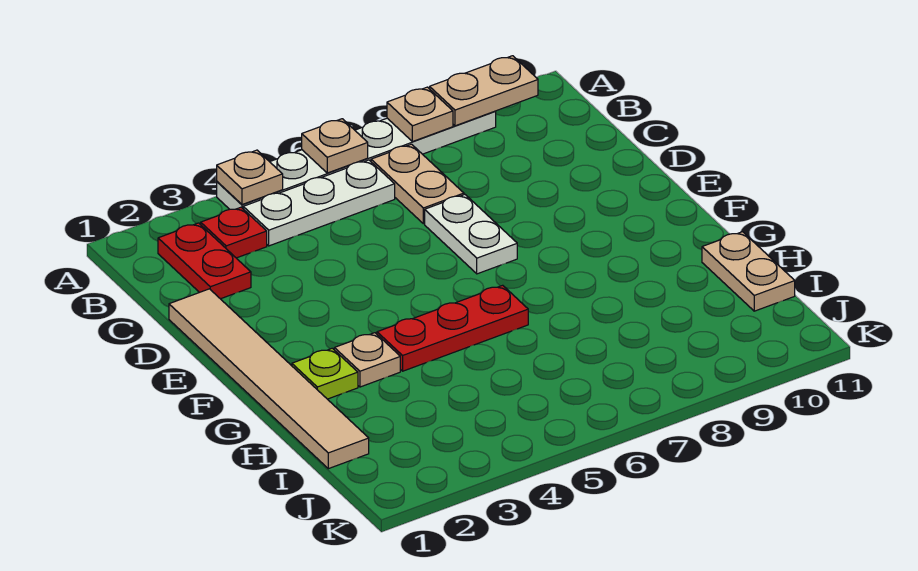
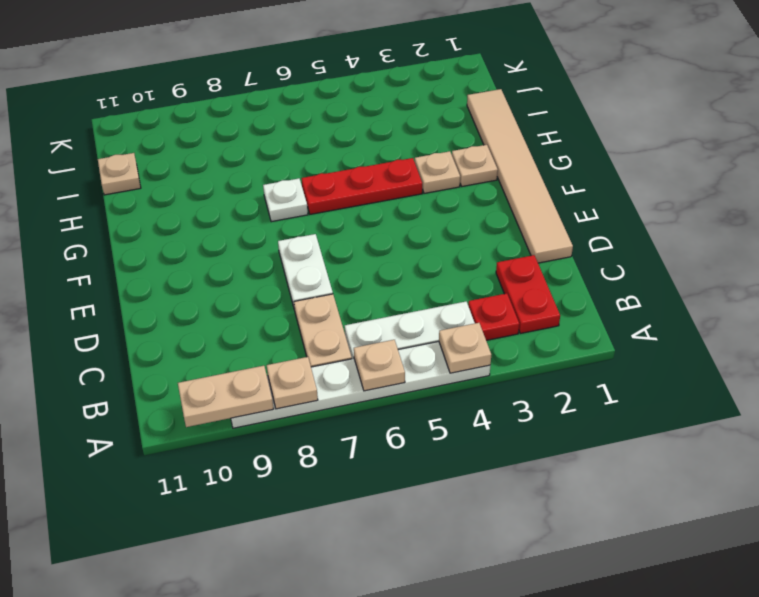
lime plate G2 level 1 -> tan plate G2 level 1
none -> white plate G7 level 1
tan plate H11:I11 level 1 -> tan plate I11 level 1

